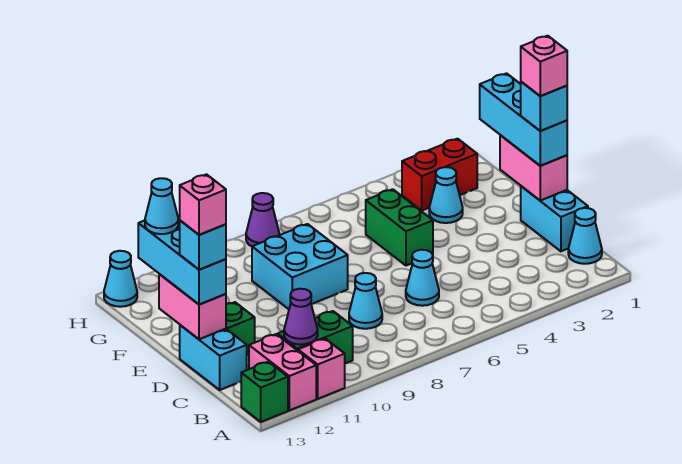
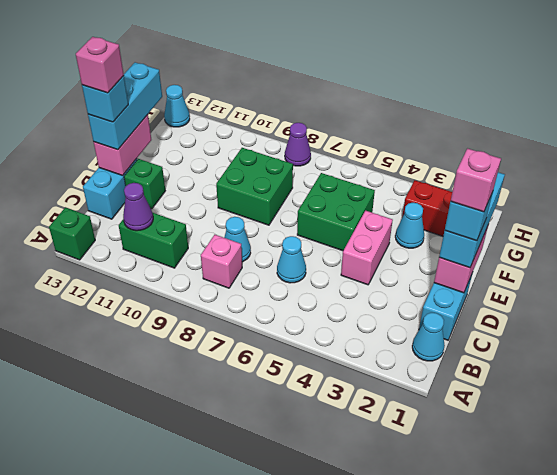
pink brick A11 level 1 -> pink brick B8 level 1
pink brick A12:B12 level 1 -> pink brick D4:E4 level 1
green brick E5:F5 level 1 -> green brick E5:F6 level 1
cyan brick E8:F9 level 1 -> green brick E8:F9 level 1
cyan cone F13 level 4 -> none

